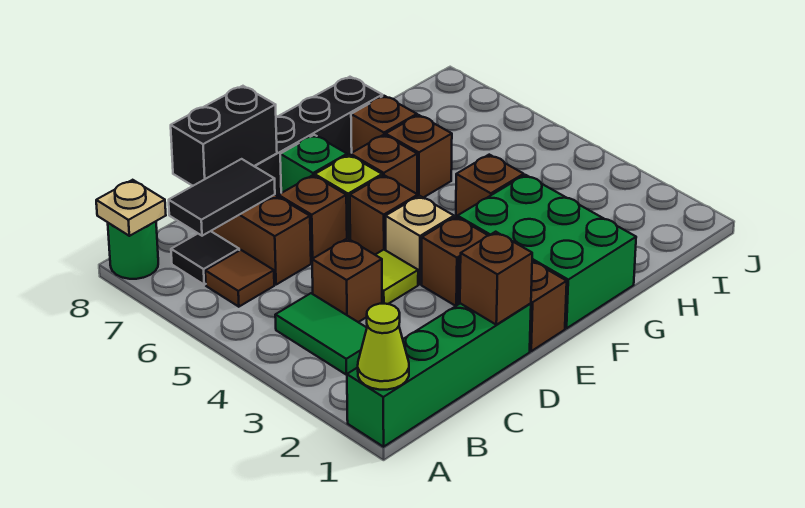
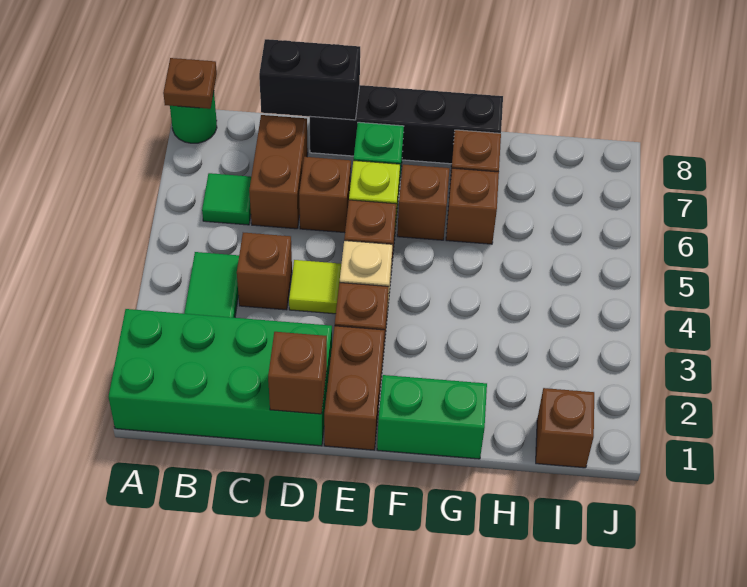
green brick A1:D1 level 1 -> green brick A1:D2 level 1
lime cone A1 level 2 -> none
tan plate A8 level 2 -> brown plate A8 level 2
brown tile B6 level 1 -> green tile B6 level 1
black tile B7 level 1 -> none
black tile B7:C7 level 2 -> none
green brick F1:G3 level 1 -> green brick F1:G1 level 1
brown brick G4 level 1 -> brown brick I1 level 1

